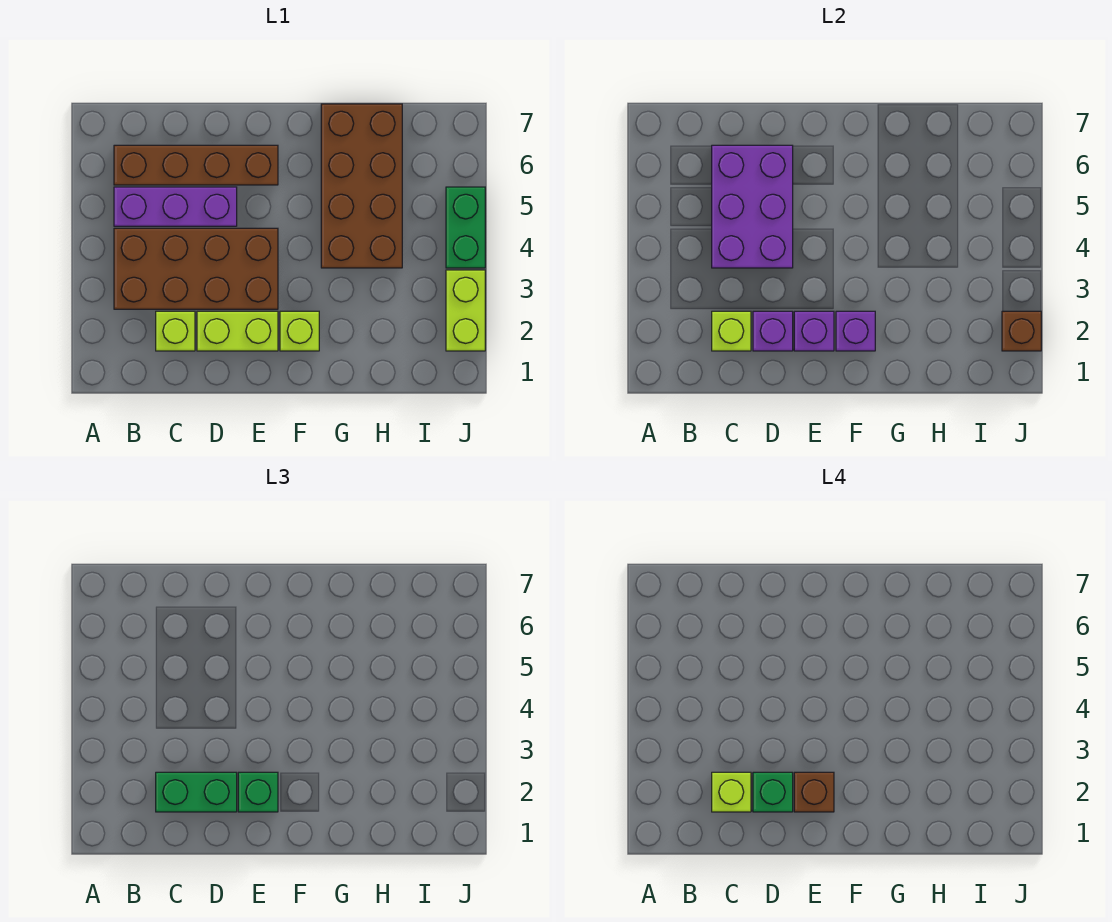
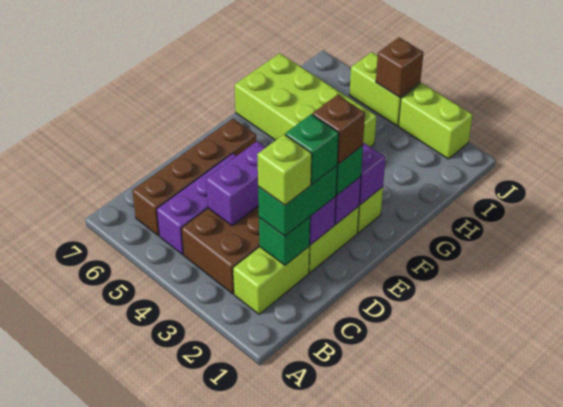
lime brick C2 level 1 -> lime brick B2:C2 level 1
lime brick C2 level 2 -> green brick C2 level 2
purple brick C4:D6 level 2 -> purple brick C4:D4 level 2
brown brick G4:H7 level 1 -> lime brick G4:H7 level 1
brown brick J2 level 2 -> brown brick J4 level 2
green brick J4:J5 level 1 -> lime brick J4:J5 level 1

